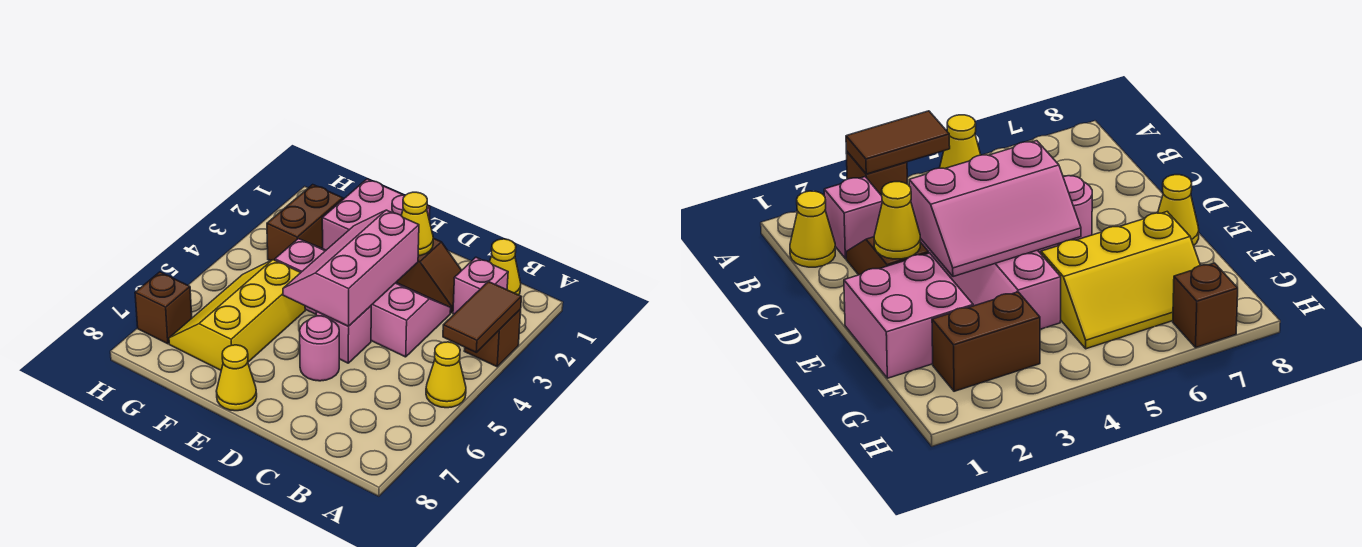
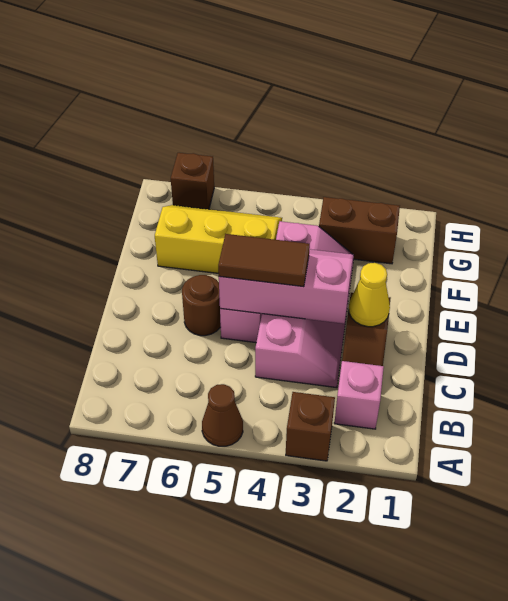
brown tile A3:A4 level 2 -> brown tile D4:D5 level 3
yellow cone A5 level 1 -> brown cone A5 level 1
yellow cone B1 level 1 -> none
pink round brick D6 level 1 -> brown round brick D6 level 1
pink brick E1:F2 level 1 -> none
yellow cone E8 level 1 -> none

